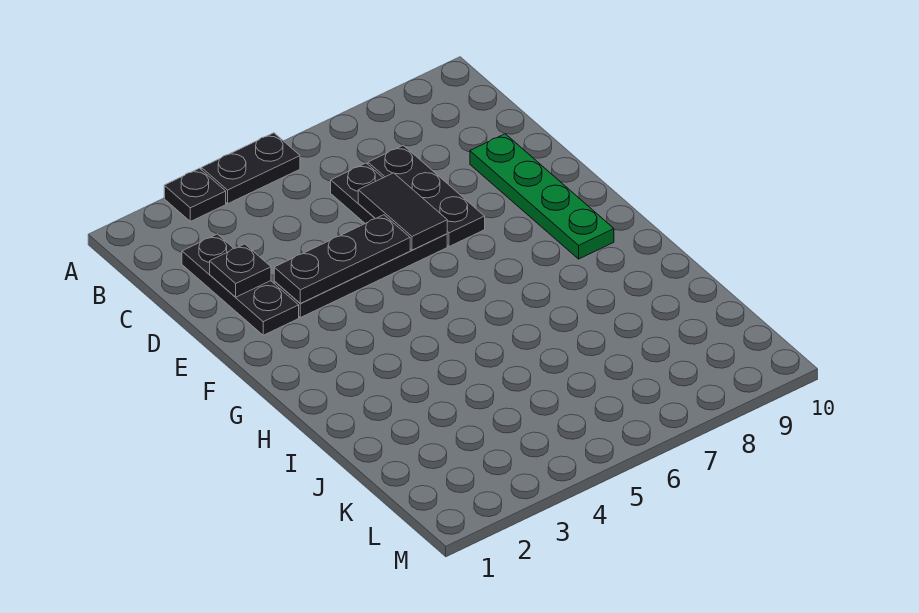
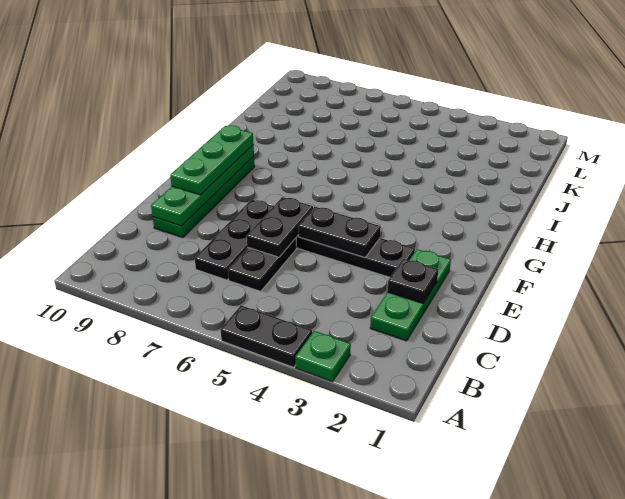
black plate A3 level 1 -> green plate A3 level 1
black plate C2:E2 level 1 -> green plate C2:E2 level 1
black tile D6:E6 level 2 -> black plate D6:E6 level 2
none -> green plate D9:G9 level 2
black plate E3:E5 level 2 -> black plate E4:E5 level 2
none -> green plate E9:G9 level 3

